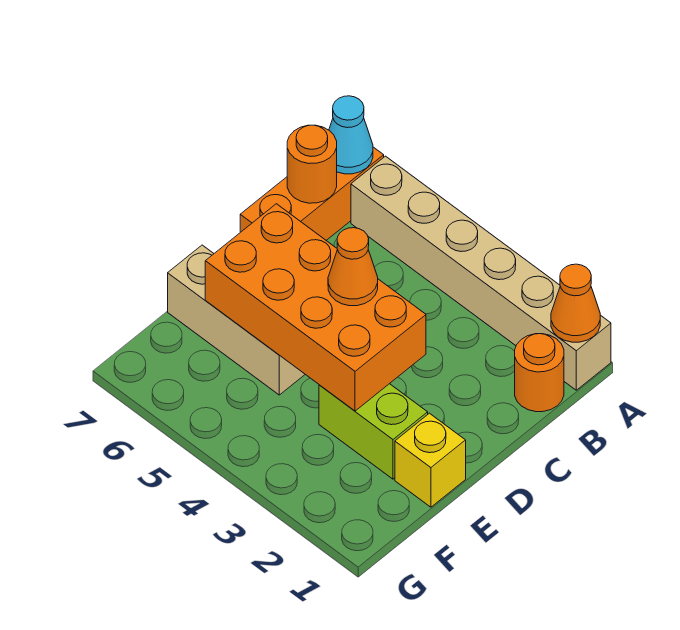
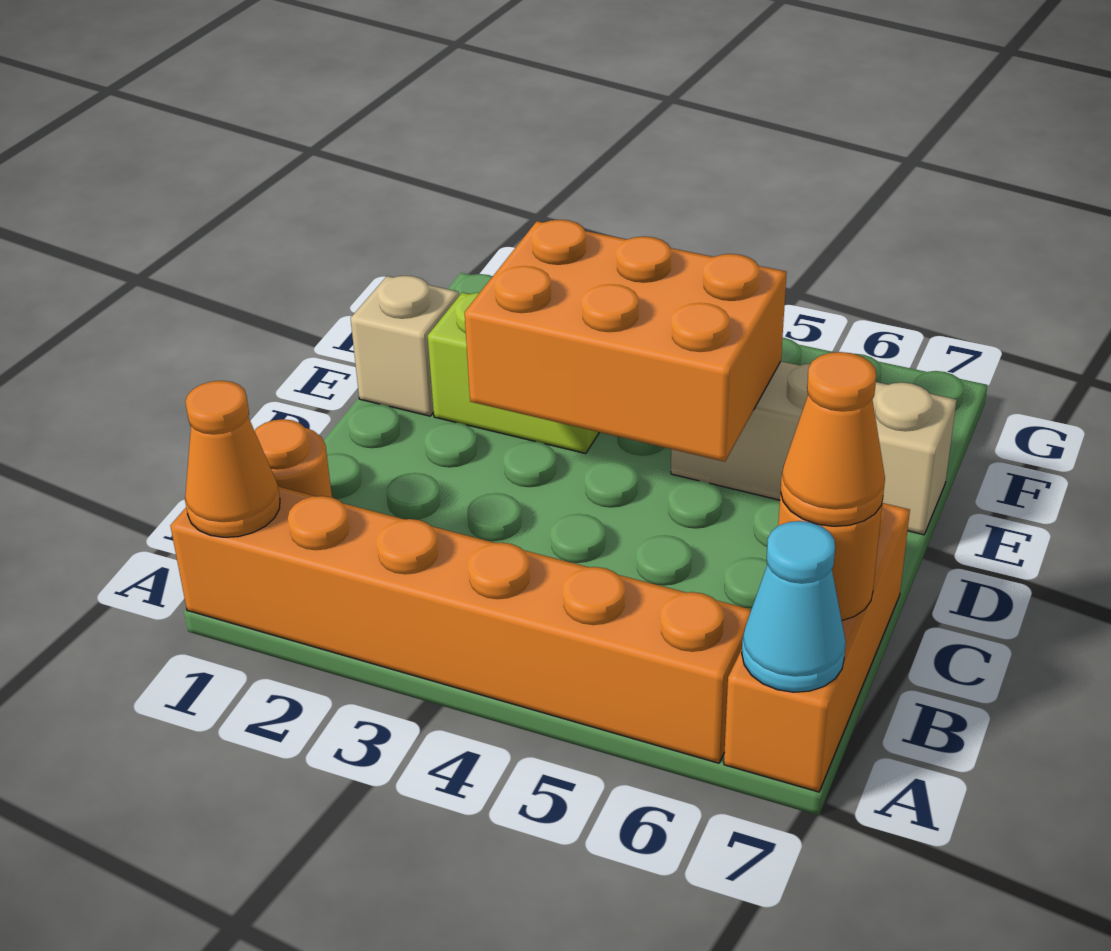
tan brick A1:A6 level 1 -> orange brick A1:A6 level 1
orange brick D3:E6 level 2 -> orange brick D3:E5 level 2
orange cone D4 level 3 -> orange cone B7 level 3
yellow brick E1 level 1 -> tan brick E1 level 1

